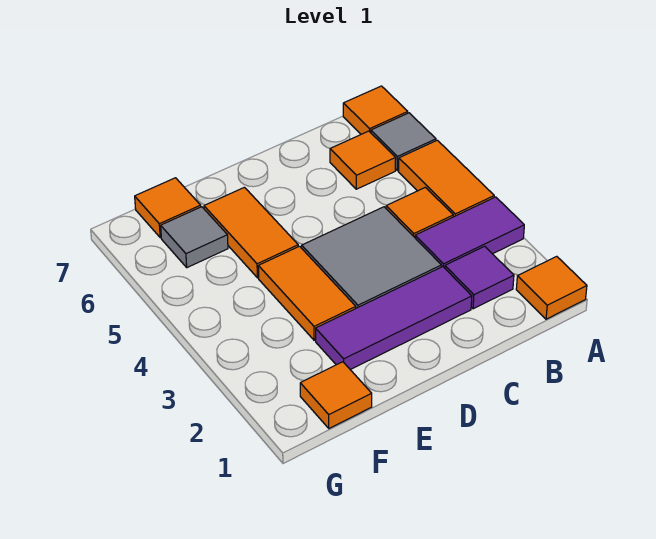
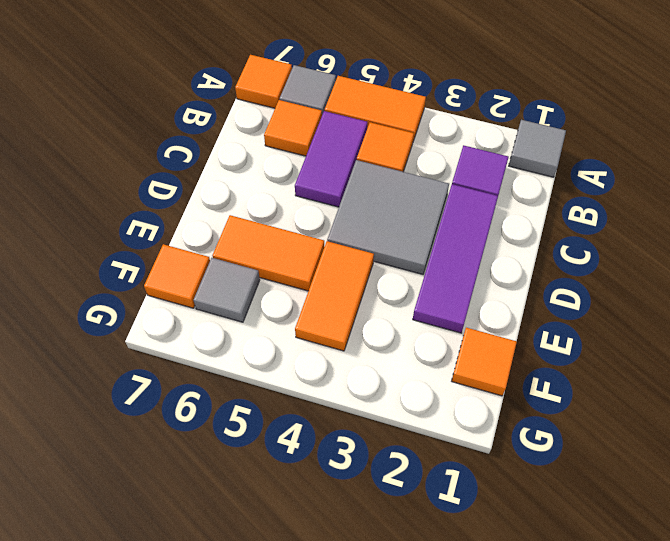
orange tile A1 level 1 -> grey tile A1 level 1
purple tile A3:B3 level 1 -> purple tile B5:C5 level 1
orange tile E3:E4 level 1 -> orange tile E4:F4 level 1

